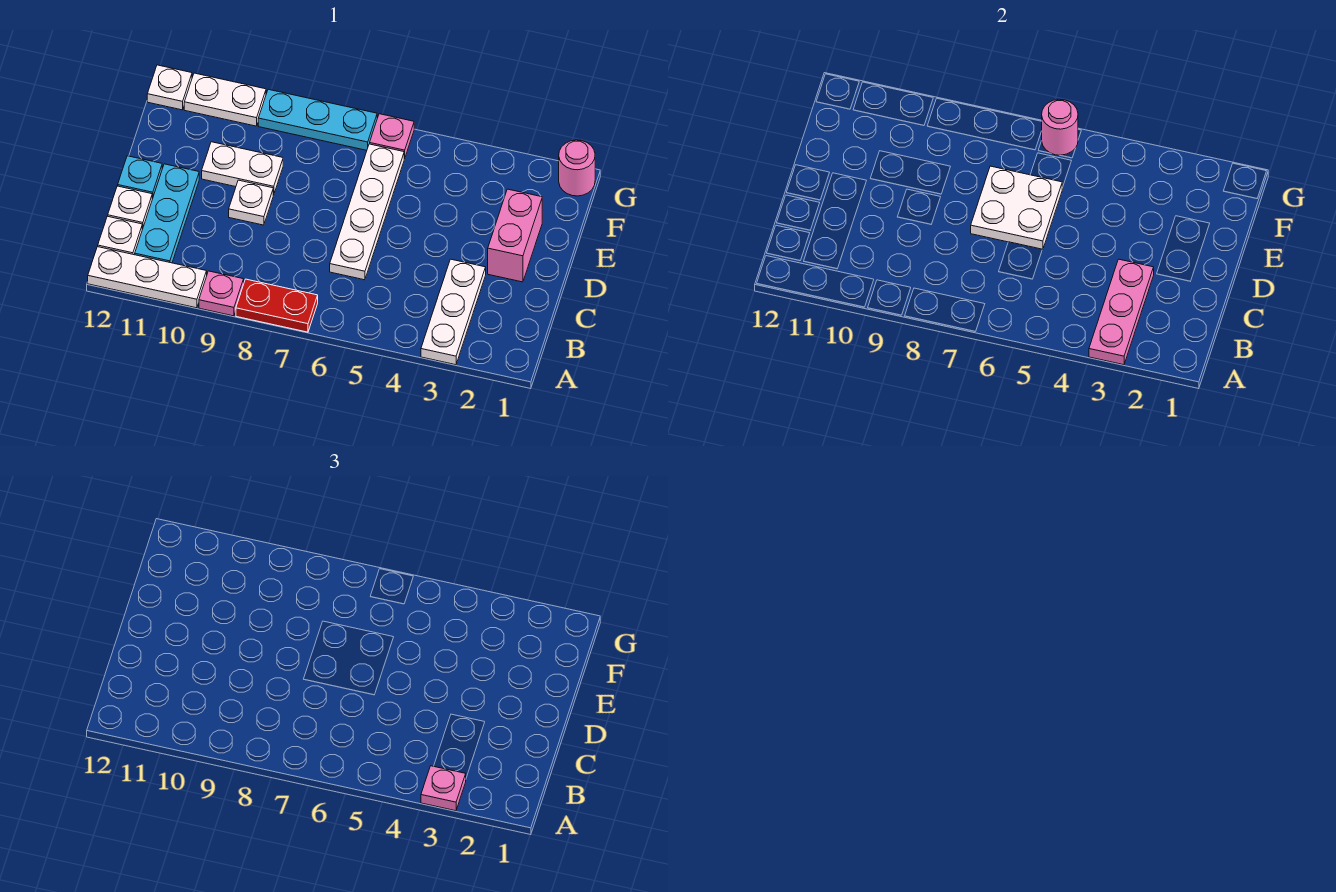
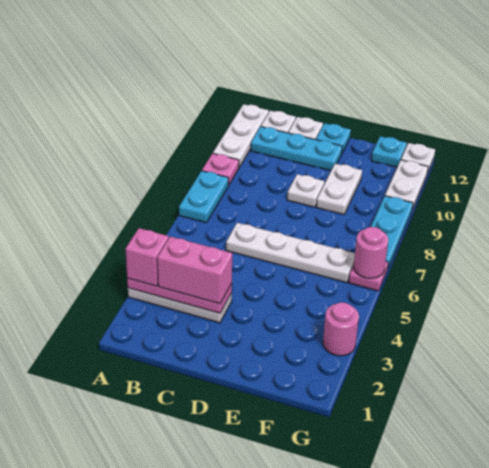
pink plate A3 level 3 -> pink brick A3 level 3
red plate A7:A8 level 1 -> cyan plate A7:A8 level 1
pink brick D2:E2 level 1 -> pink brick B3:C3 level 3
white plate D6:E7 level 2 -> none
none -> cyan plate F12 level 1
pink round brick G1 level 1 -> pink round brick G3 level 1

